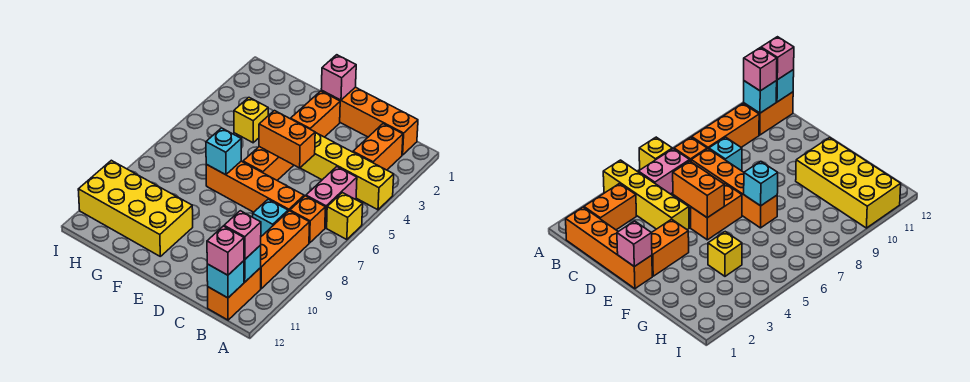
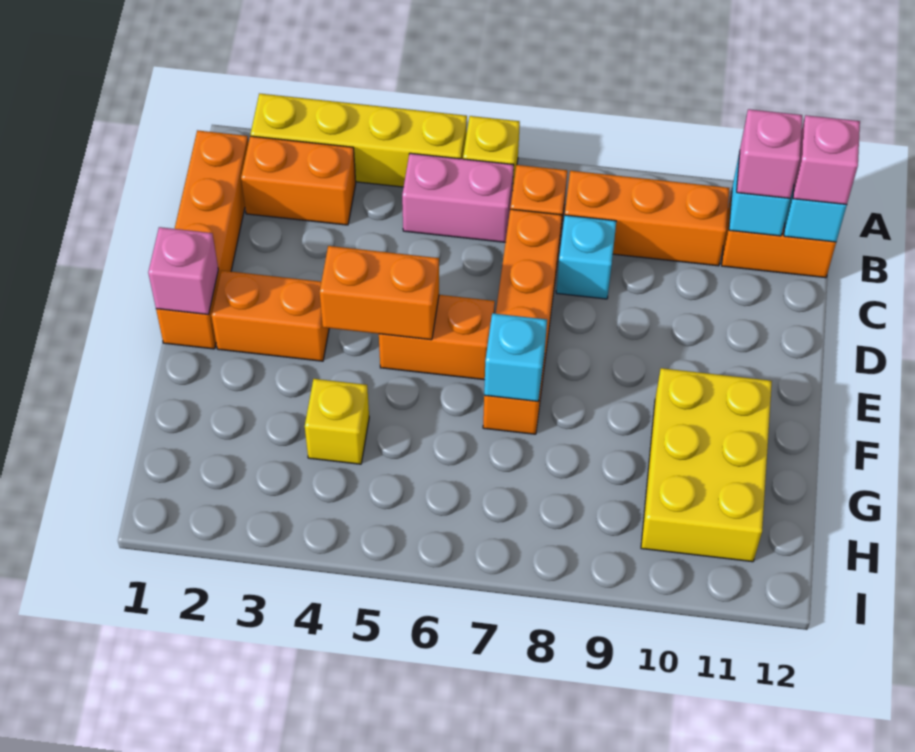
yellow brick A4:D4 level 1 -> yellow brick A2:A5 level 1
orange brick D5:E5 level 2 -> orange brick E4:E5 level 2
yellow brick F10:I11 level 1 -> yellow brick F10:H11 level 1

